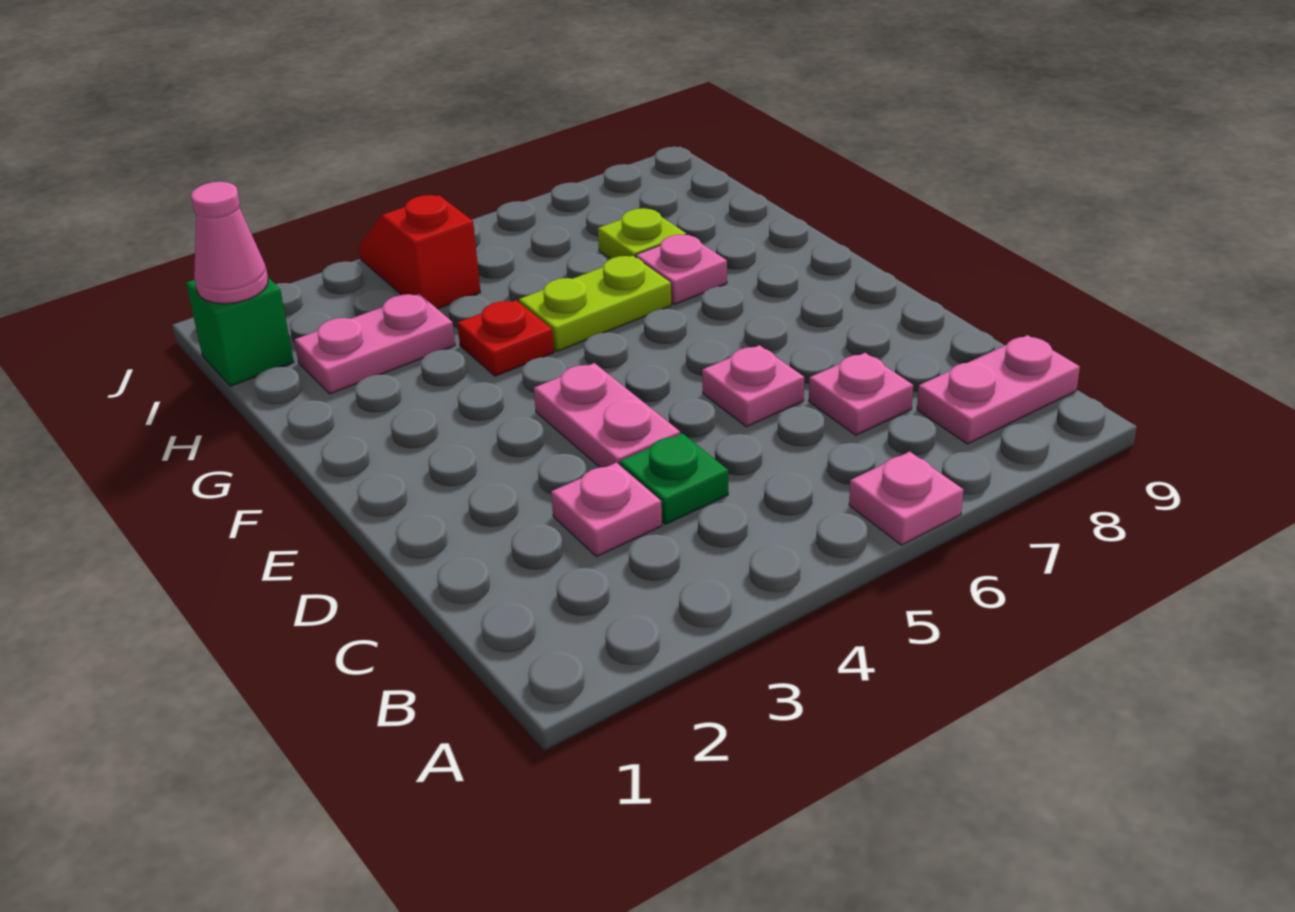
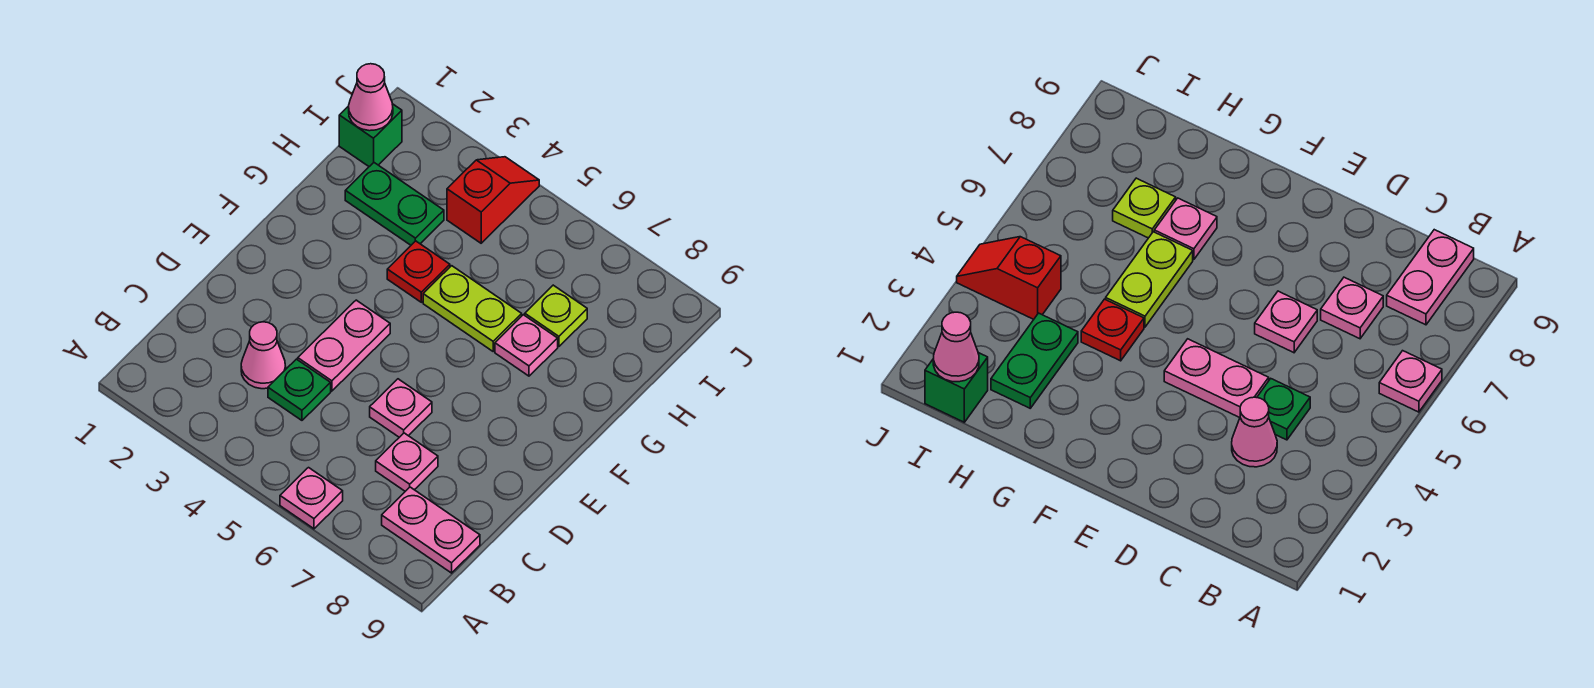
pink plate C3 level 1 -> pink cone C3 level 1
pink plate H2:H3 level 1 -> green plate H2:H3 level 1

